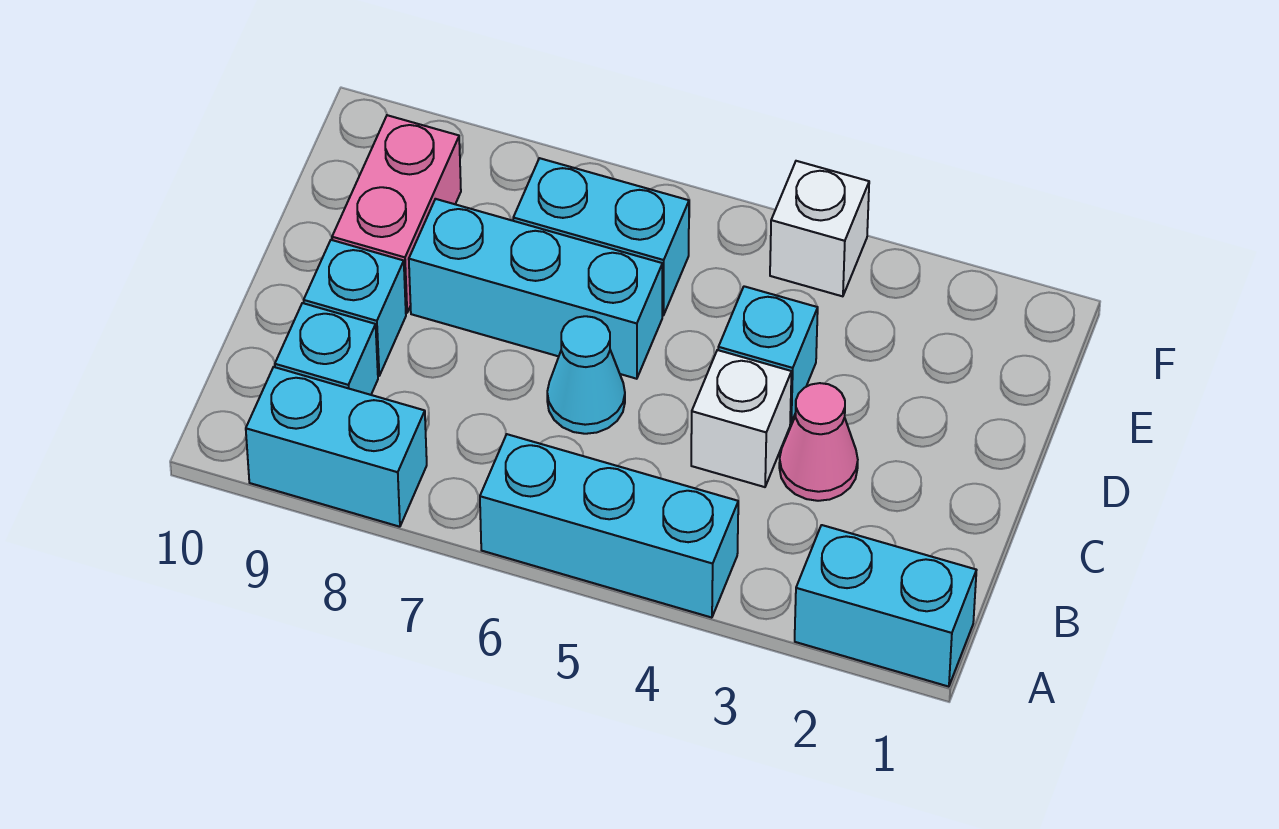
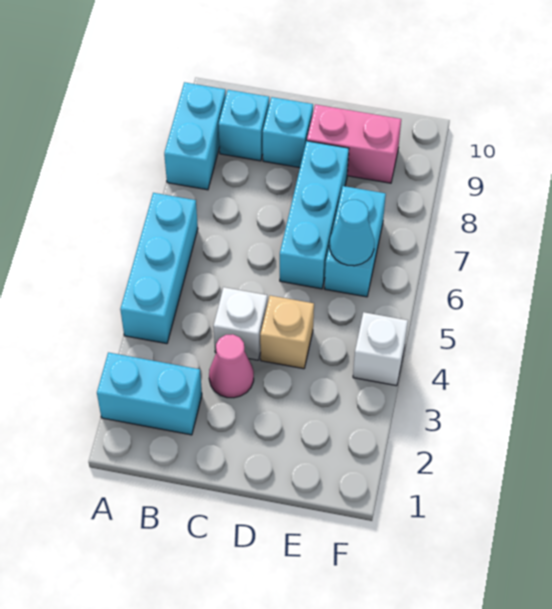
cyan brick A1:A2 level 1 -> cyan brick A2:B2 level 1
cyan cone C6 level 1 -> cyan cone E6 level 2
cyan brick D4 level 1 -> tan brick D4 level 1

